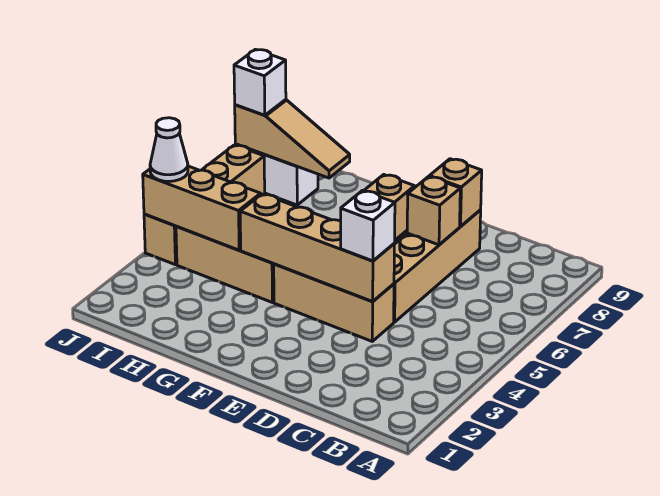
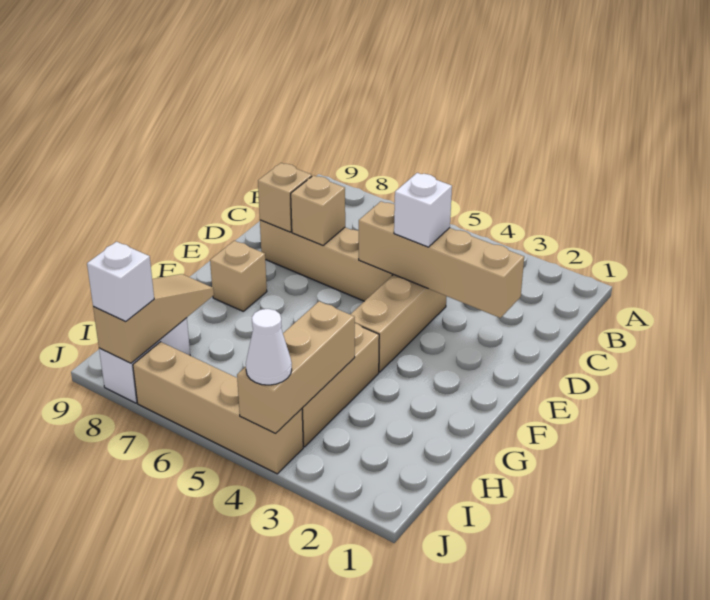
tan brick D4:G4 level 2 -> tan brick D2:D5 level 2

